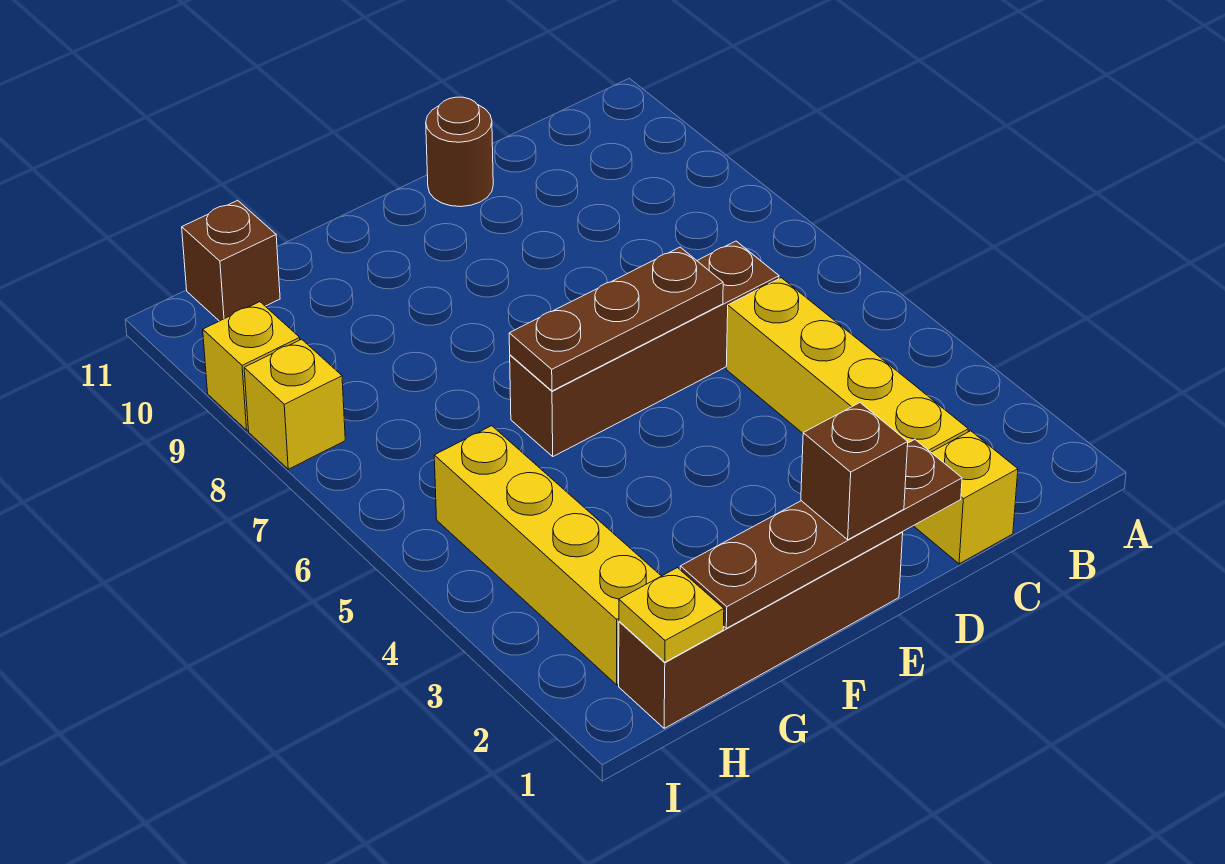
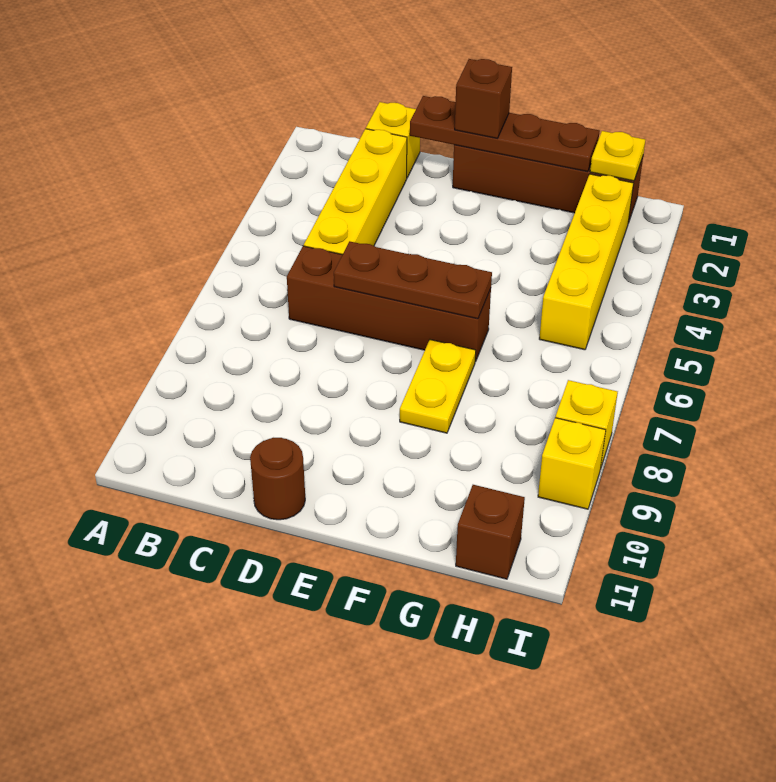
none -> yellow plate F7:F8 level 1

